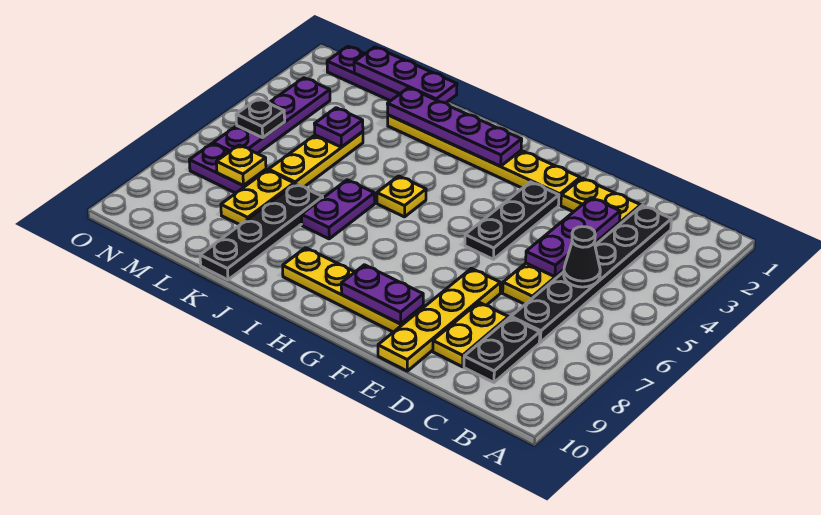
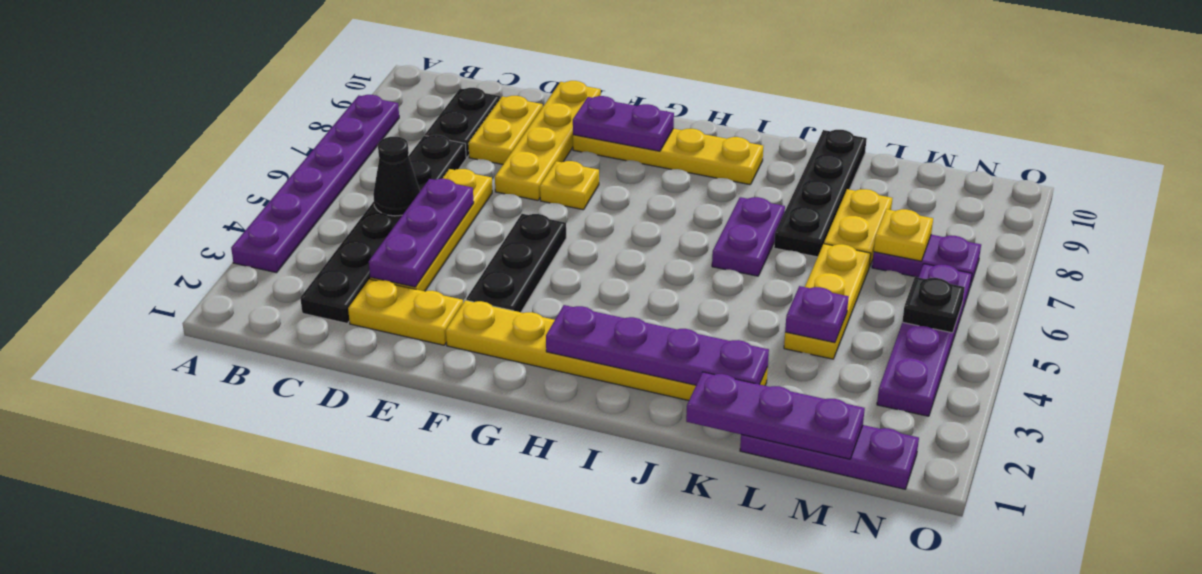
none -> purple plate A3:A8 level 1
yellow plate I5 level 1 -> yellow plate F7 level 1

